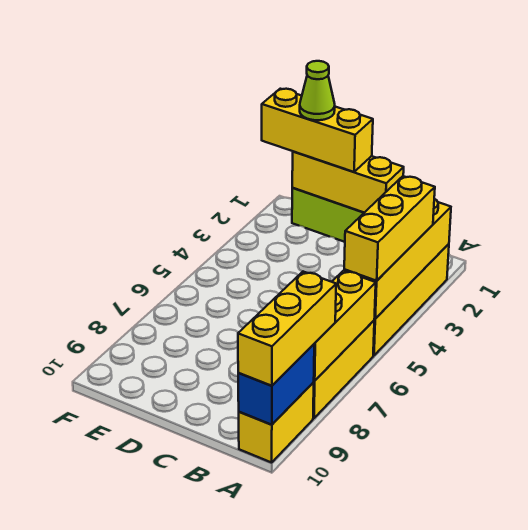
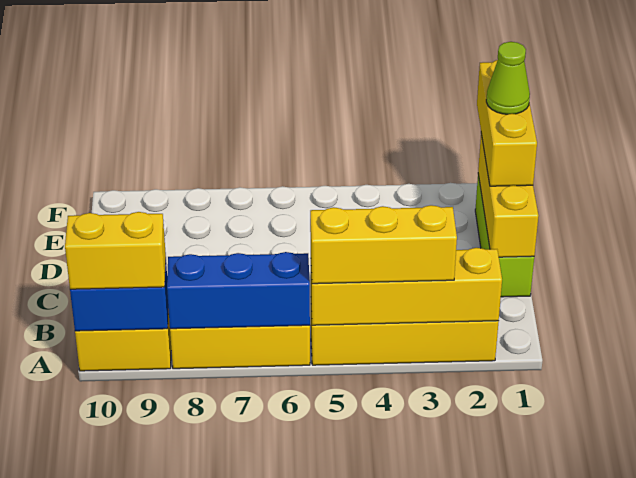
yellow brick A6:A8 level 2 -> blue brick A6:A8 level 2
yellow brick A8:A10 level 3 -> yellow brick A9:A10 level 3

